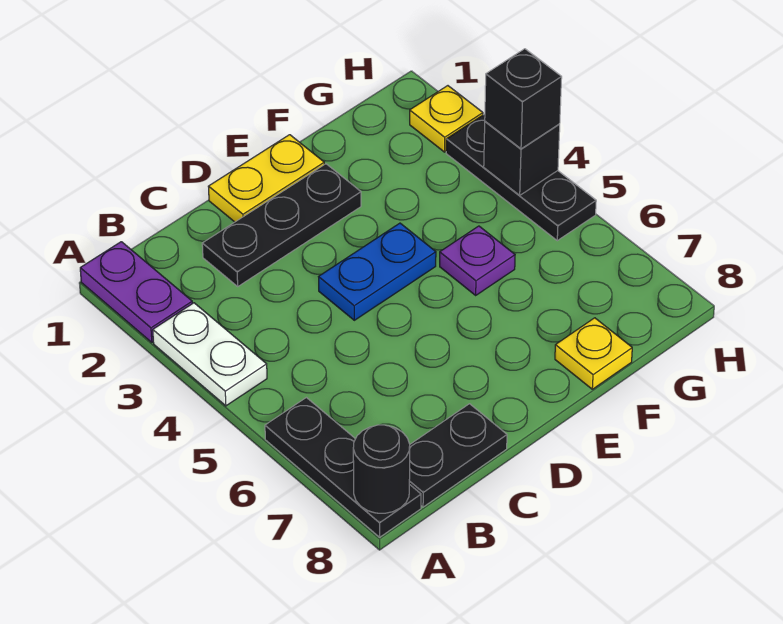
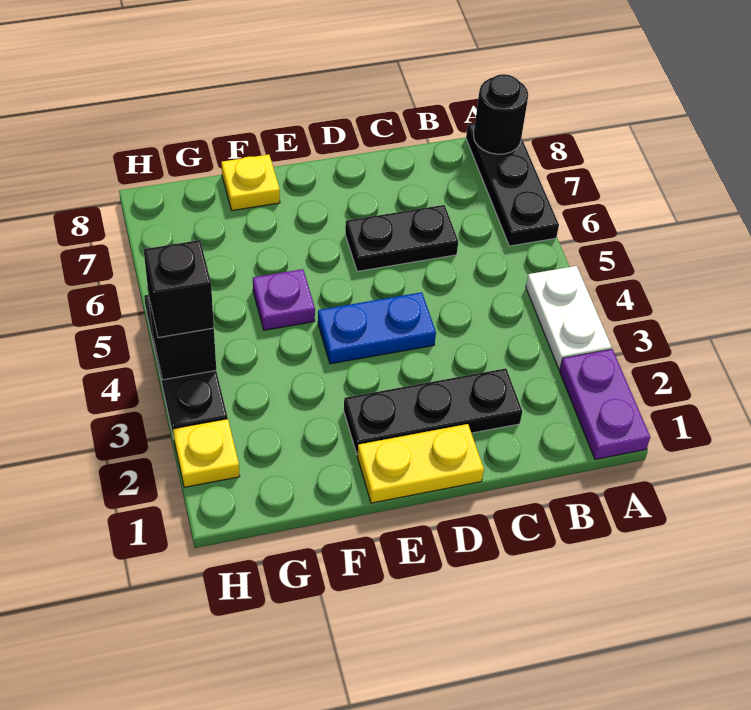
black plate B8:C8 level 1 -> black plate C6:D6 level 1

